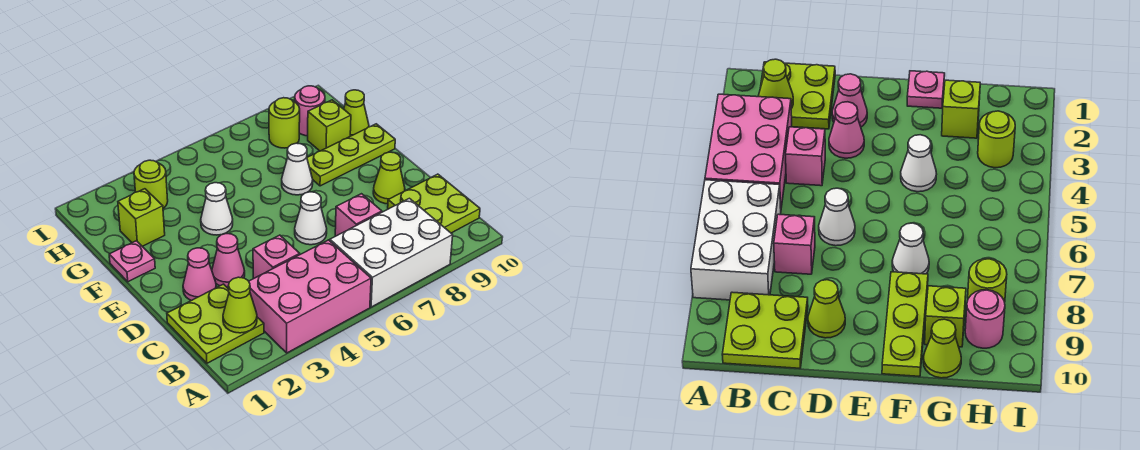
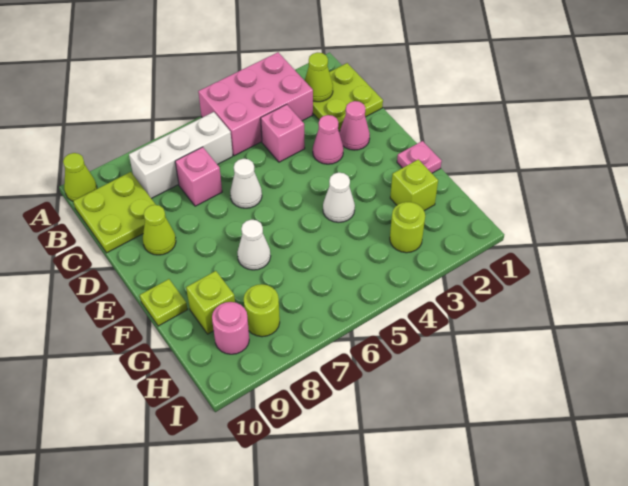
white brick A6:B8 level 1 -> white brick B6:B8 level 1
lime plate F8:F10 level 1 -> lime plate F10 level 1
lime cone G10 level 1 -> lime cone A10 level 1

